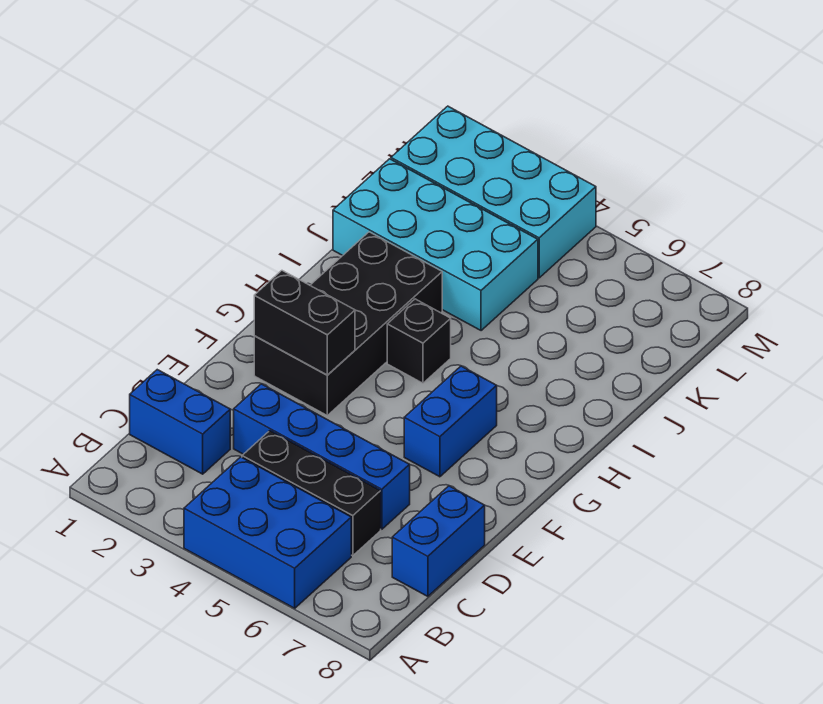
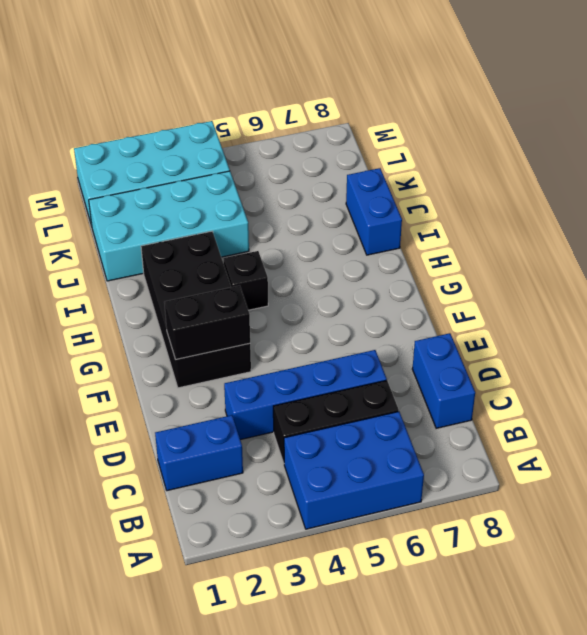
blue brick F6:G6 level 1 -> blue brick I8:J8 level 1

